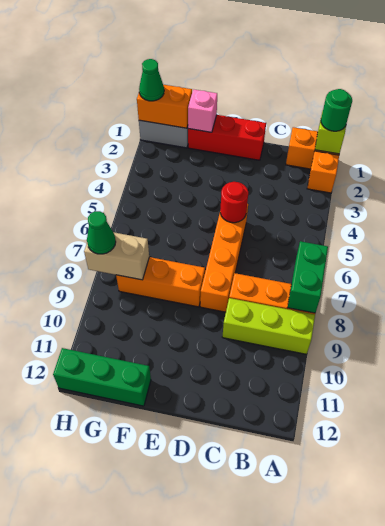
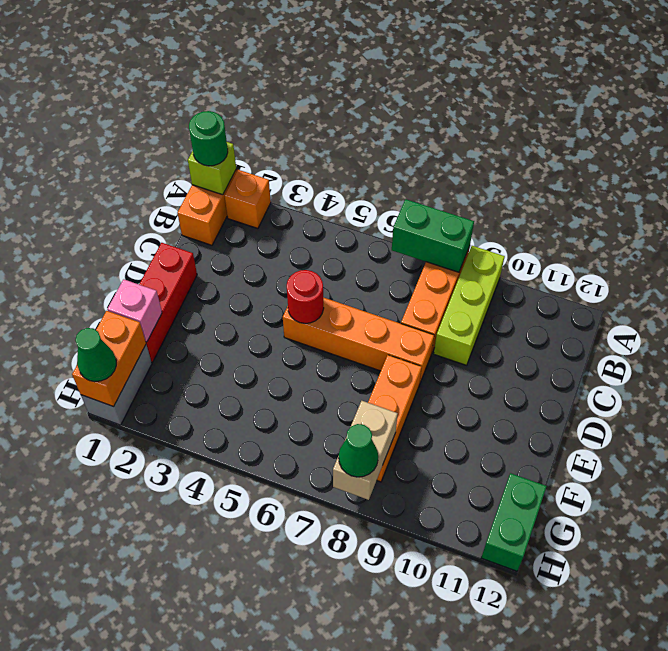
green brick F12:H12 level 1 -> green brick G12:H12 level 1

